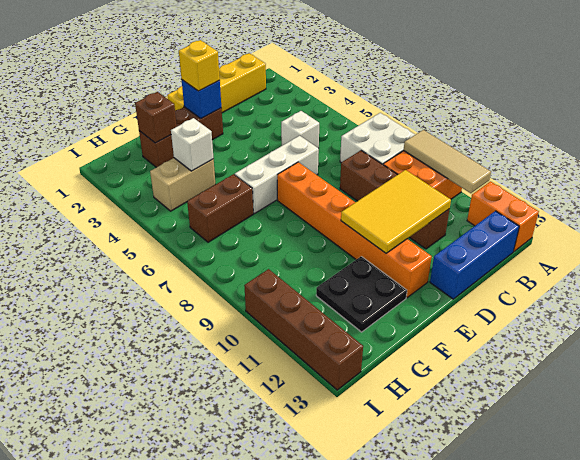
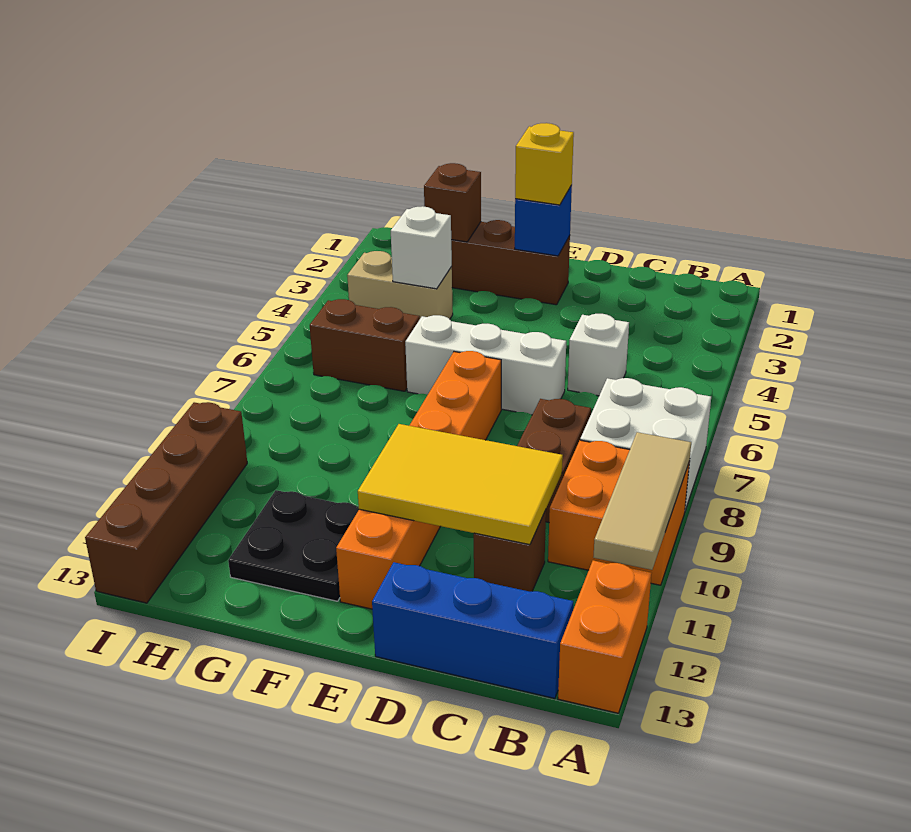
yellow brick B1:E1 level 1 -> none

